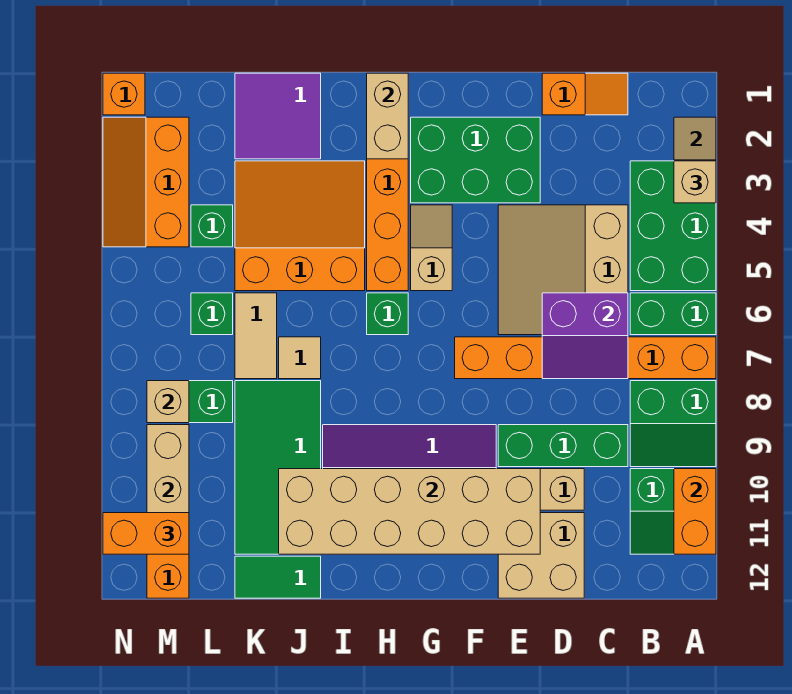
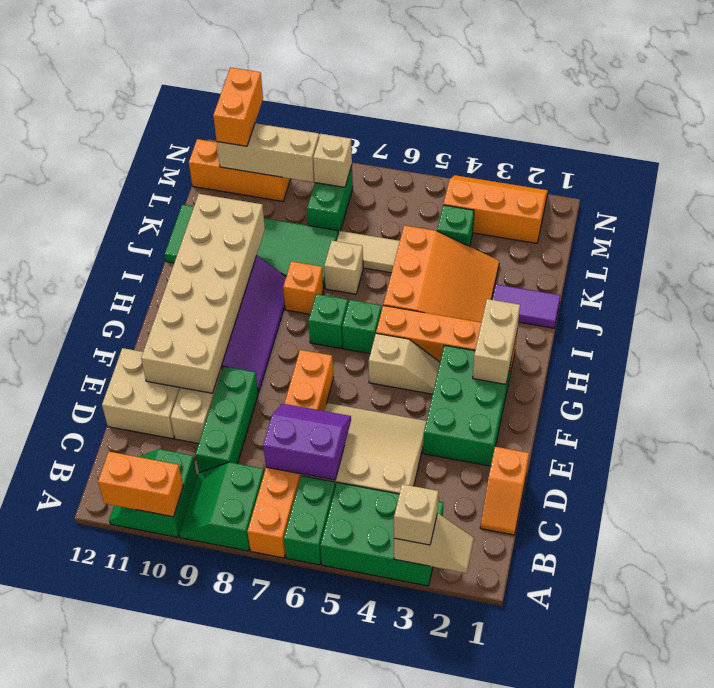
purple slope C6:D7 level 2 top 6 -> purple slope C6:D7 level 2 top C
tan brick H1:H2 level 2 -> tan brick G2:H2 level 2
purple tile J1:K2 level 1 -> purple tile J1:J2 level 1
tan tile J7 level 1 -> tan brick J7 level 1
green brick L6 level 1 -> green brick H7 level 1
orange brick N1 level 1 -> orange brick I8 level 1

